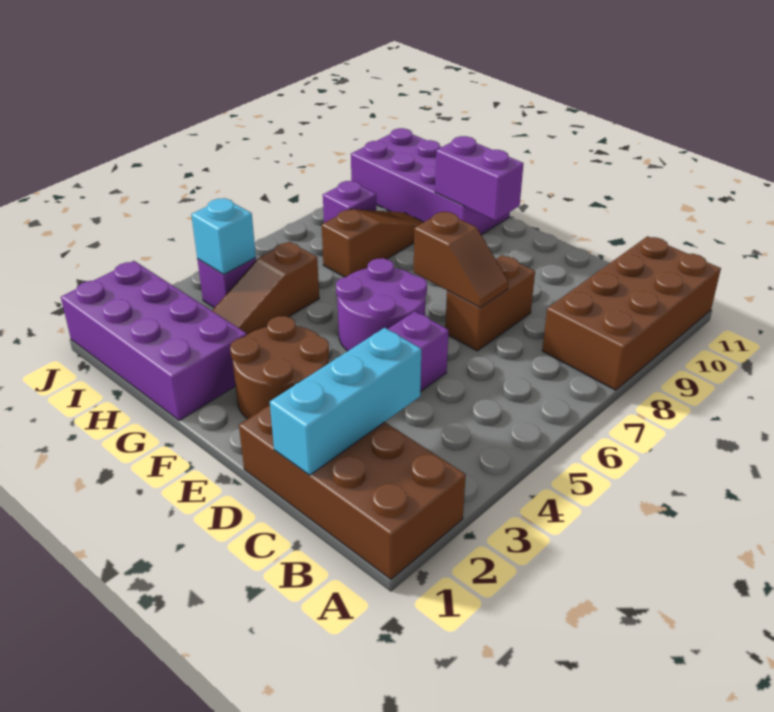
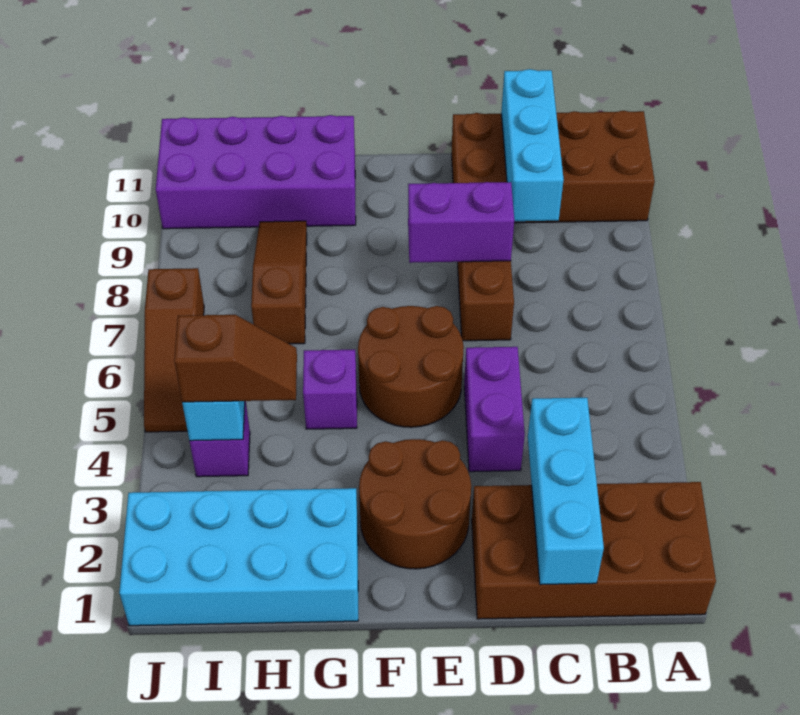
brown brick A8:B11 level 1 -> brown brick A10:D11 level 1
none -> cyan brick C9:C11 level 2
brown slope D7:E7 level 2 top E -> brown slope H4:I4 level 3 top I
purple round brick E5:F6 level 1 -> brown round brick E5:F6 level 1
purple brick F10:G10 level 2 -> purple brick D8:E8 level 2
purple brick G1:J2 level 1 -> cyan brick G1:J2 level 1
brown slope H3:H5 level 1 top 5 -> brown slope J5:J7 level 1 top 7
purple brick I8 level 1 -> purple brick G5 level 1

